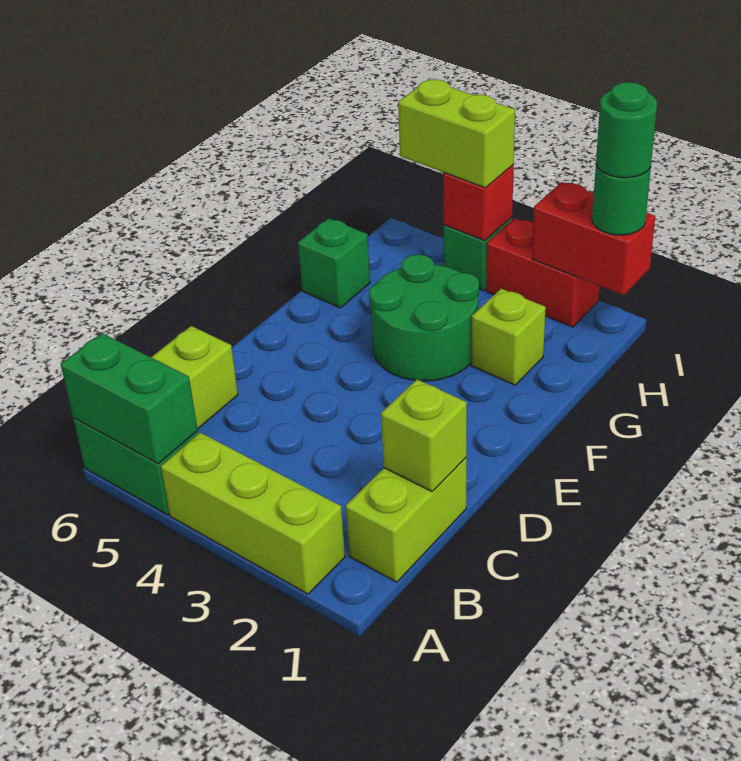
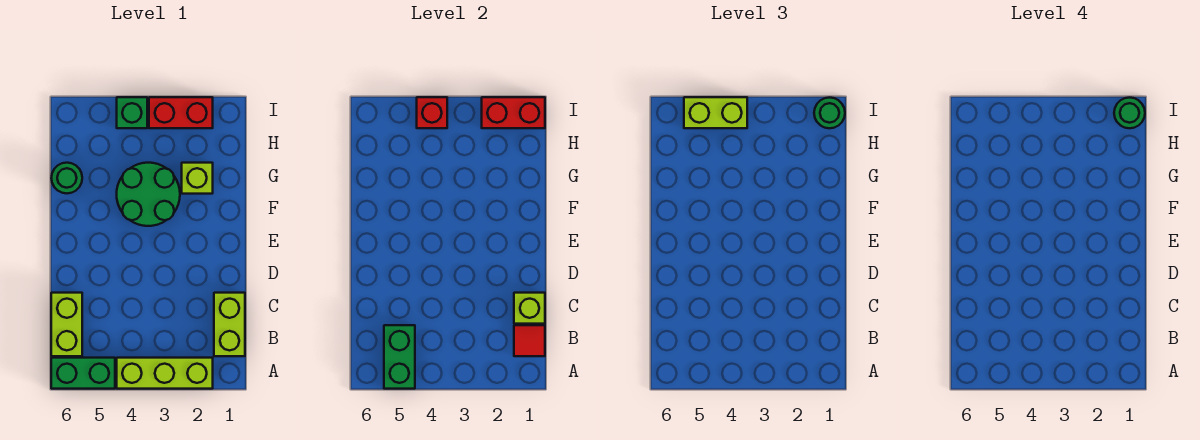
green brick A5:A6 level 2 -> green brick A5:B5 level 2
none -> red tile B1 level 2
green brick G6 level 1 -> green round brick G6 level 1

